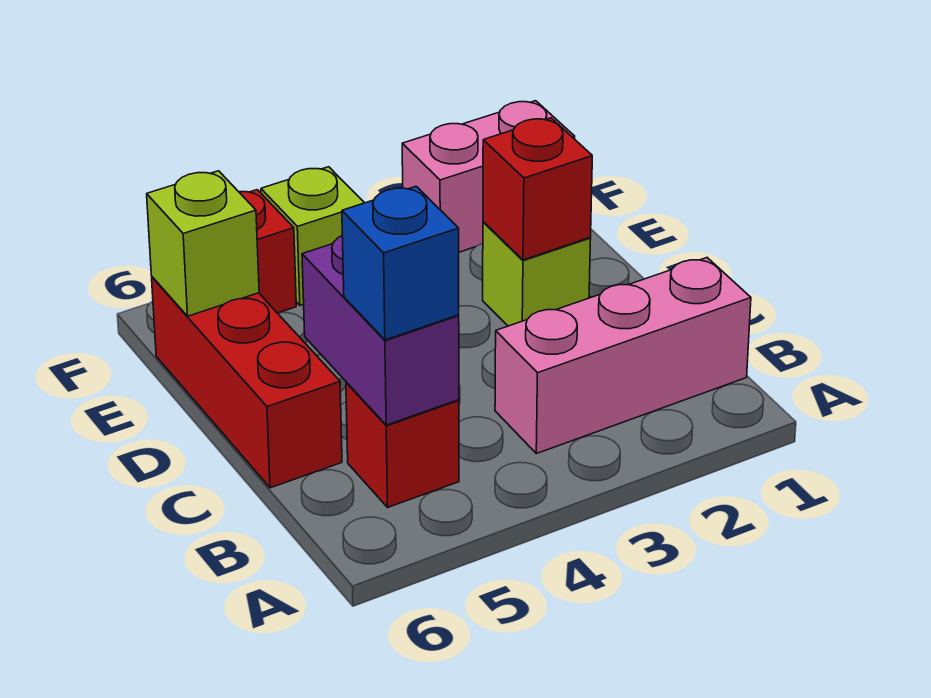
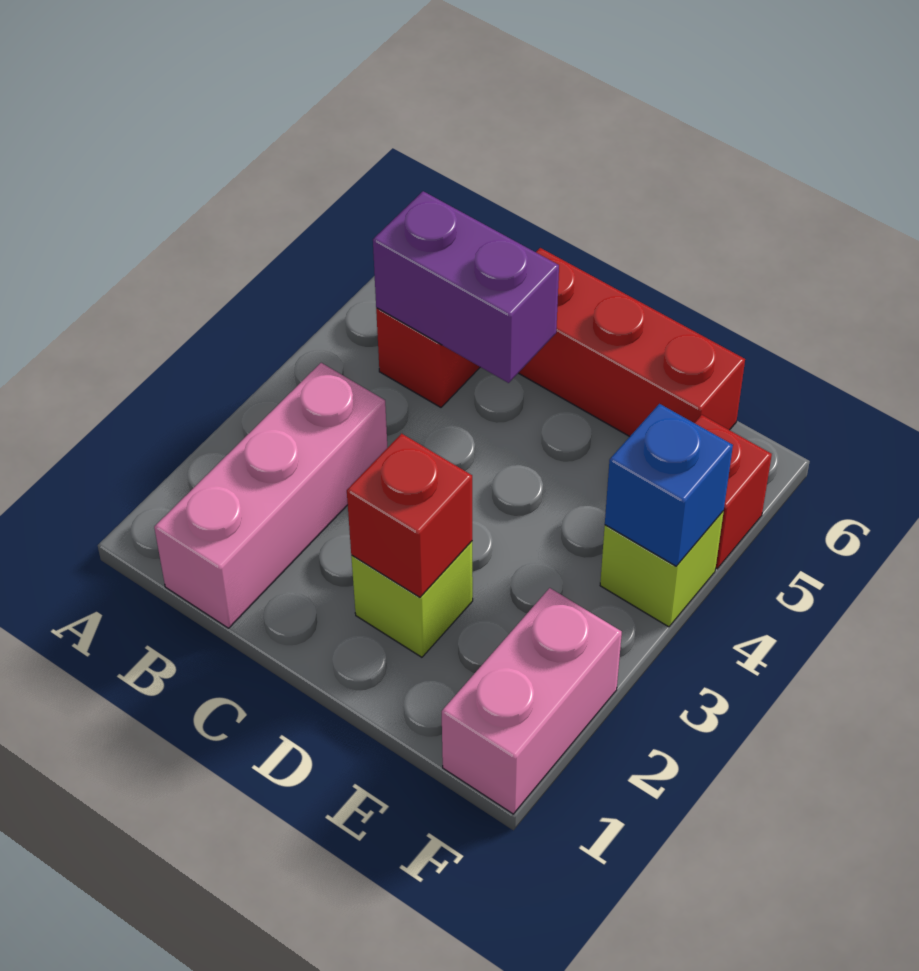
blue brick B5 level 3 -> blue brick F4 level 2
lime brick E6 level 2 -> none

